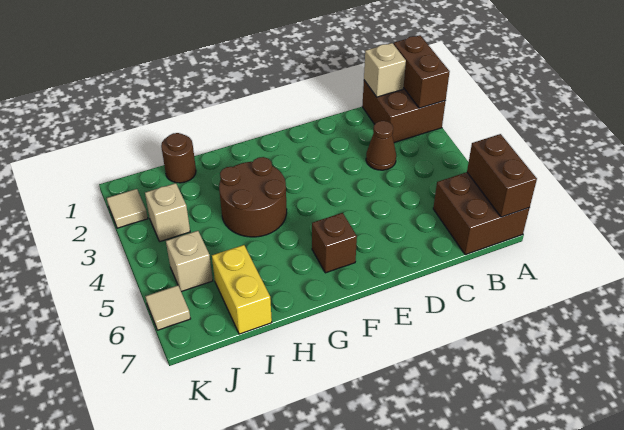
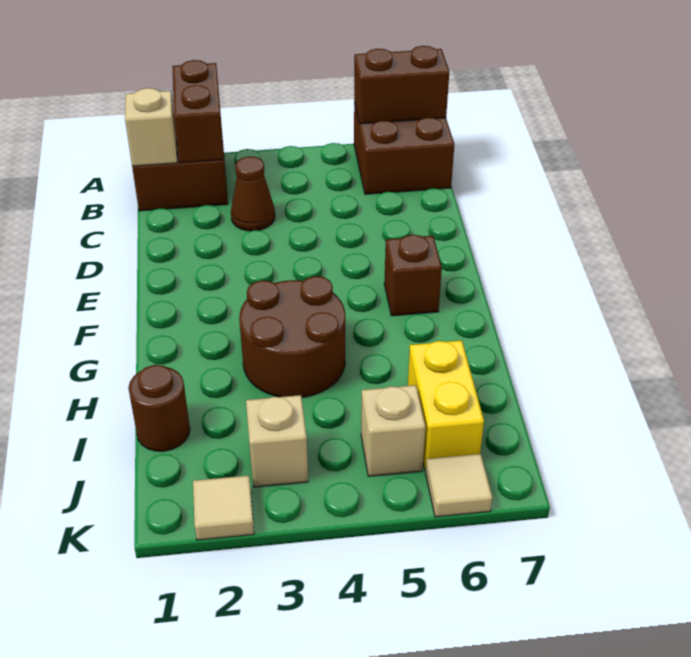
brown brick A1:A2 level 2 -> brown brick A2:B2 level 2
yellow brick I6:I7 level 1 -> yellow brick I6:J6 level 1

